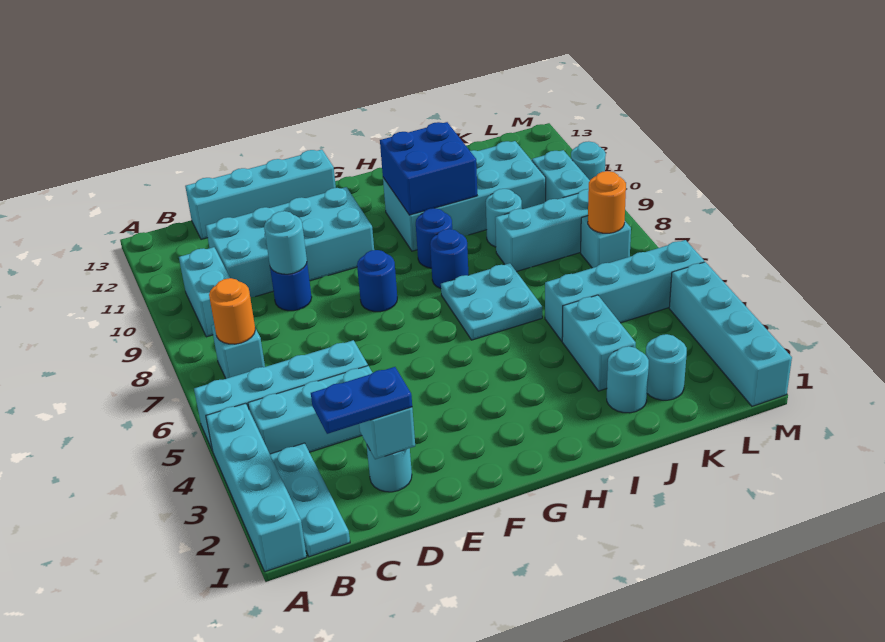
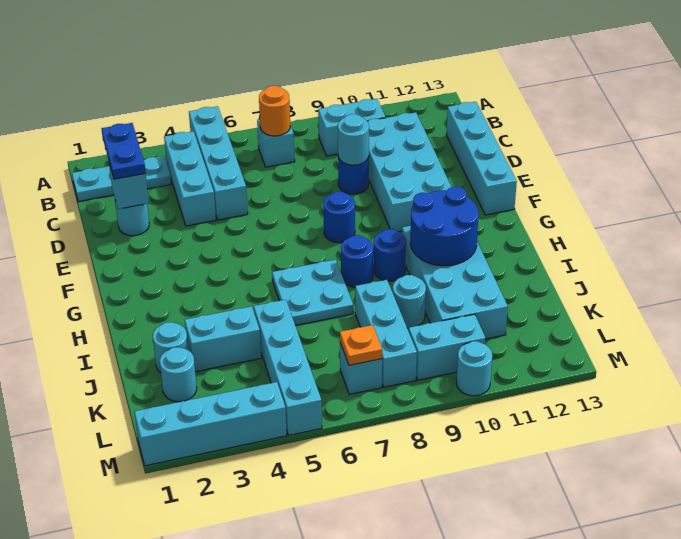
cyan brick A1:A4 level 1 -> none
blue brick H10:I11 level 2 -> blue round brick H10:I11 level 2
orange round brick L7 level 2 -> orange plate L7 level 2

